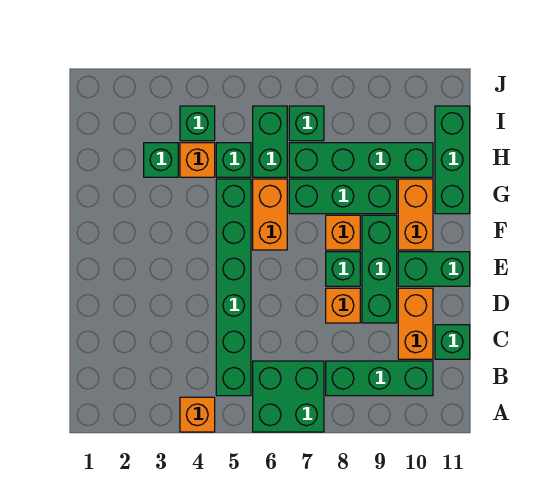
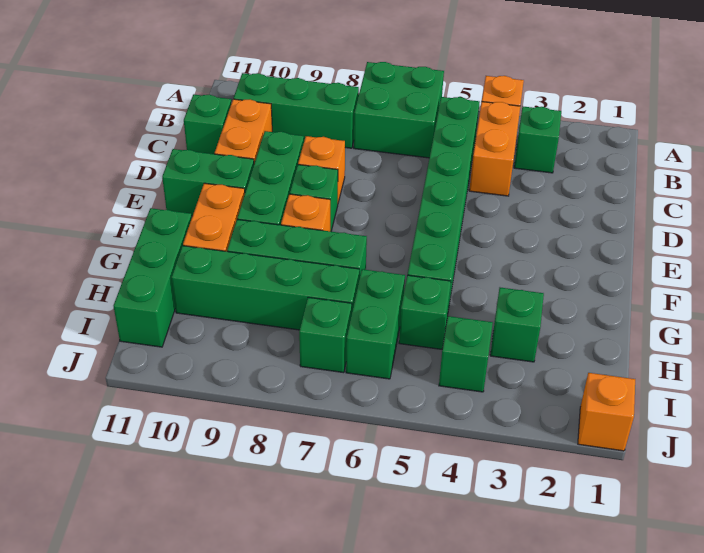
none -> green brick B3 level 1
orange brick F6:G6 level 1 -> orange brick B4:C4 level 1
orange brick H4 level 1 -> orange brick J1 level 1

